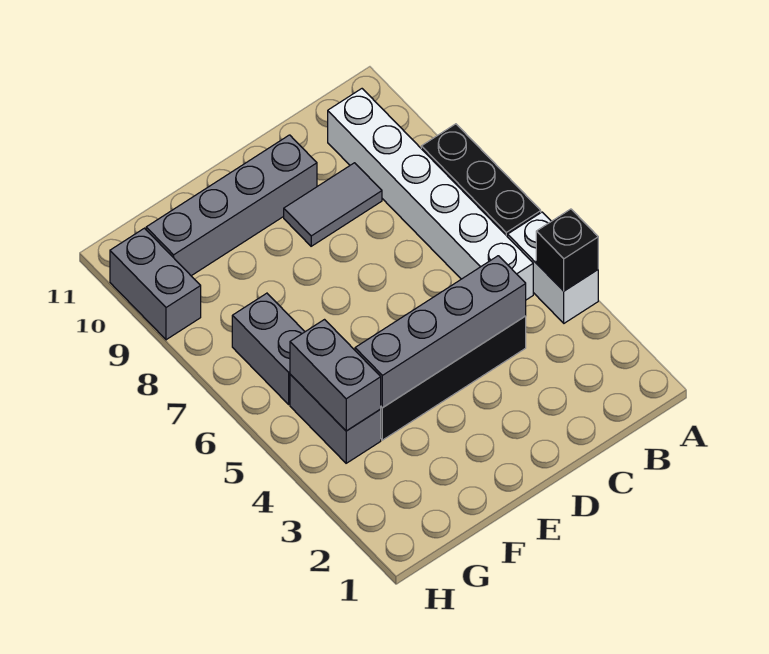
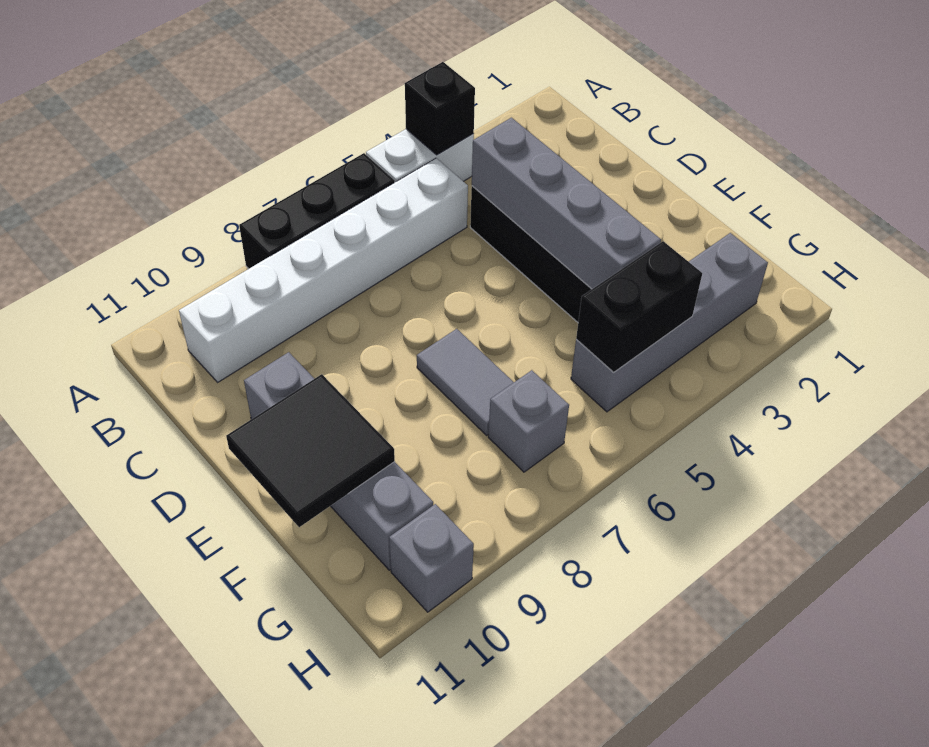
grey tile C9:D9 level 1 -> grey tile E7:F7 level 1
none -> black tile E10:F11 level 2
grey brick G4:G5 level 1 -> grey brick G2:G5 level 1
grey brick G4:G5 level 2 -> black brick G4:G5 level 2
grey brick G6:G7 level 1 -> grey brick G7 level 1
grey brick H9:H10 level 1 -> grey brick H10 level 1

